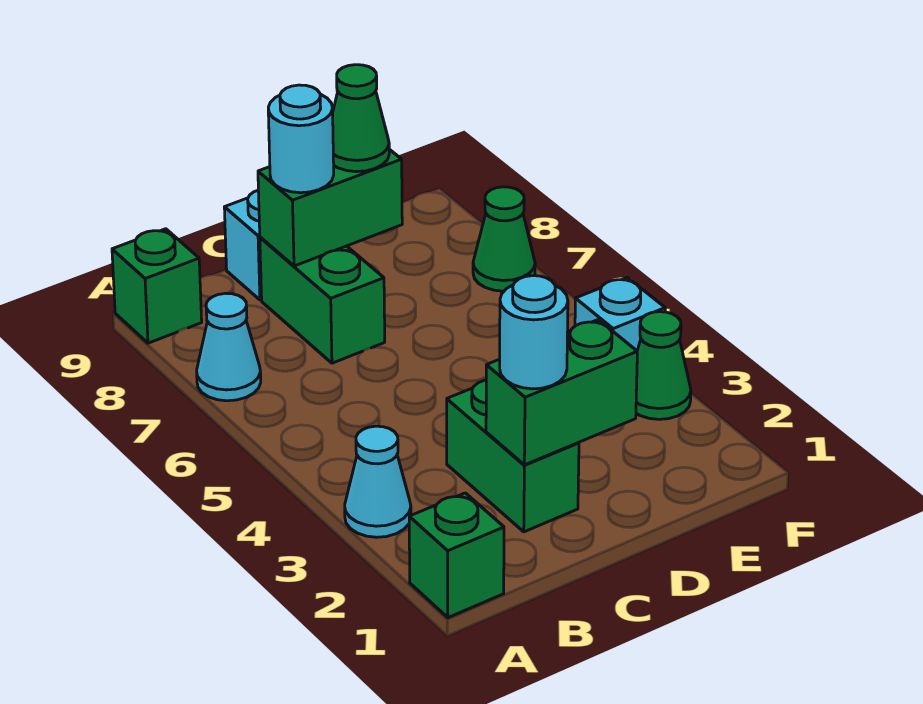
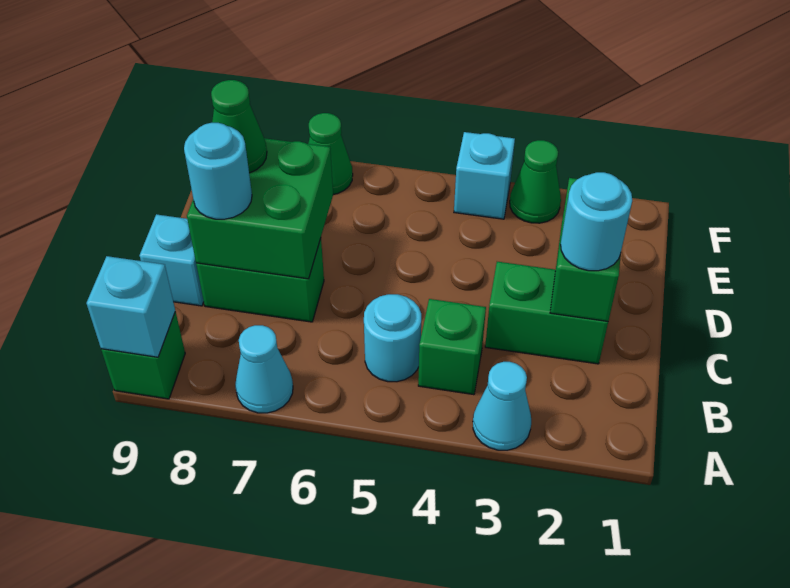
green brick A1 level 1 -> green brick B4 level 1
none -> cyan brick A9 level 2
none -> cyan round brick B5 level 1
green brick C8:D8 level 2 -> green brick C7:D8 level 2

